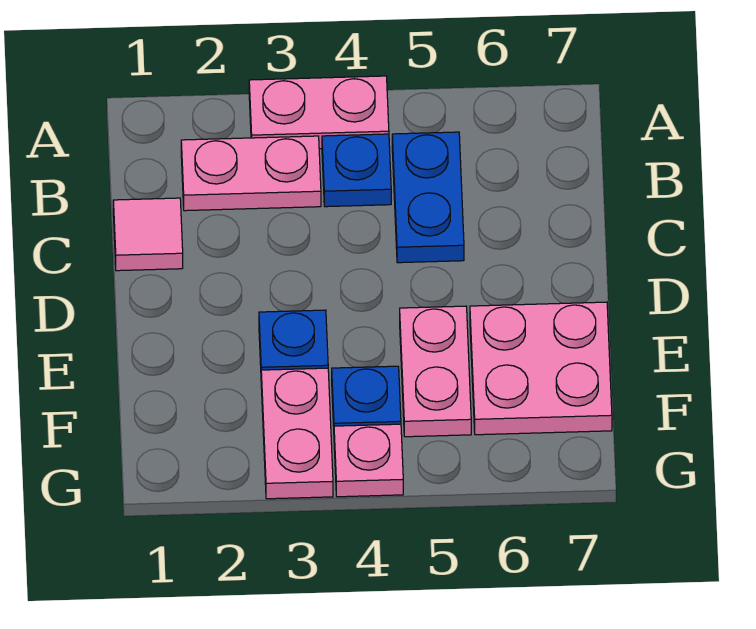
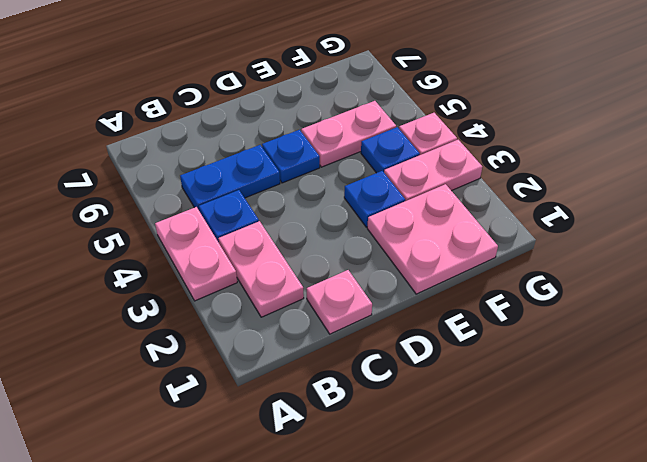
pink tile C1 level 1 -> pink plate C1 level 1
none -> blue plate D5 level 1
pink plate E6:F7 level 1 -> pink plate E1:F2 level 1

